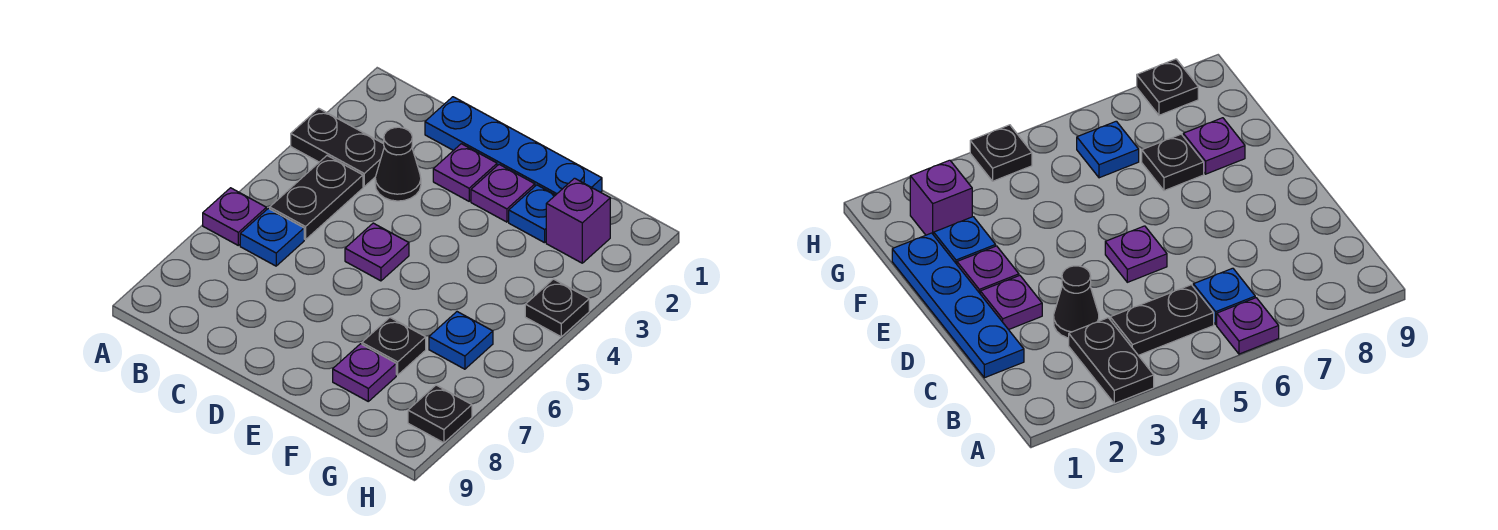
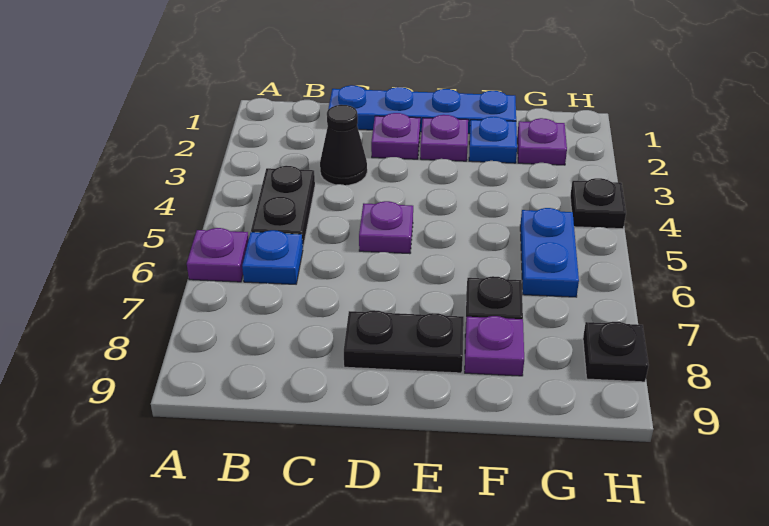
black plate A3:B3 level 1 -> black plate D8:E8 level 1
purple brick G2 level 1 -> purple plate G2 level 1
blue plate G6 level 1 -> blue plate G5:G6 level 1

